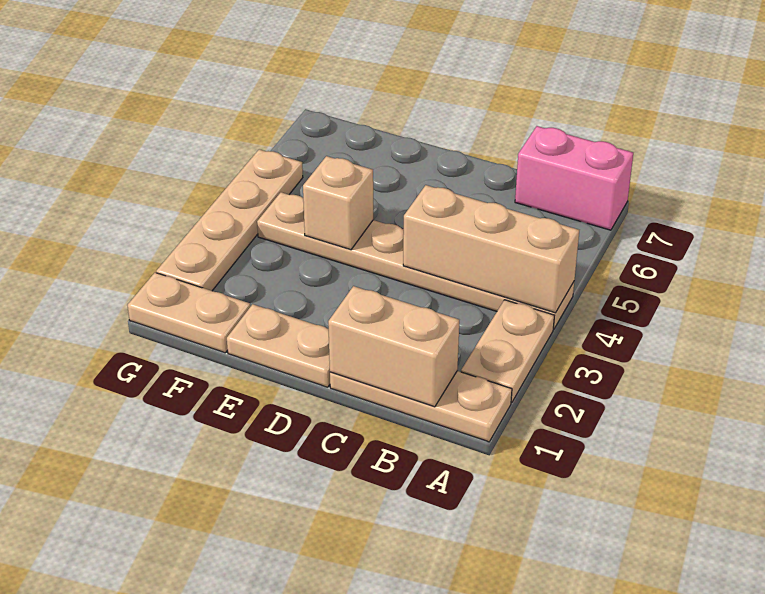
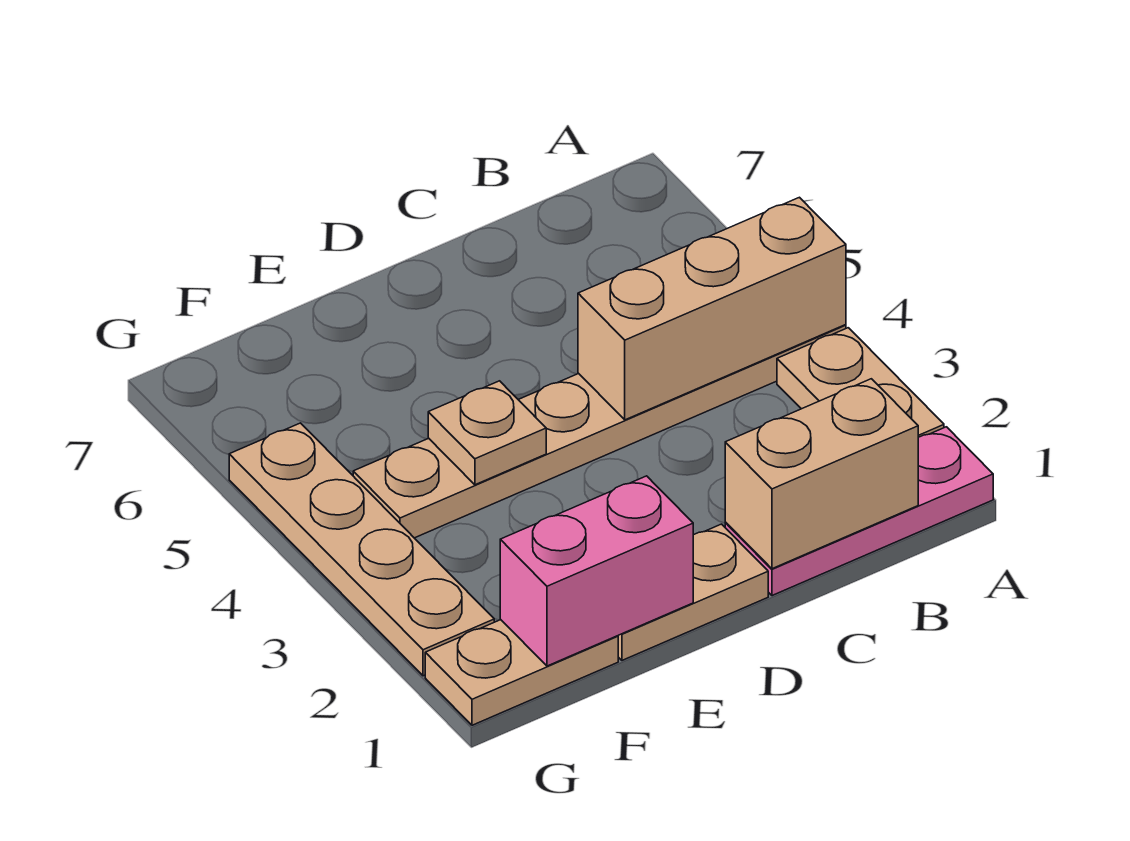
tan plate A1:C1 level 1 -> pink plate A1:C1 level 1
pink brick A7:B7 level 1 -> pink brick E1:F1 level 2
tan brick E4 level 2 -> tan plate E4 level 2

